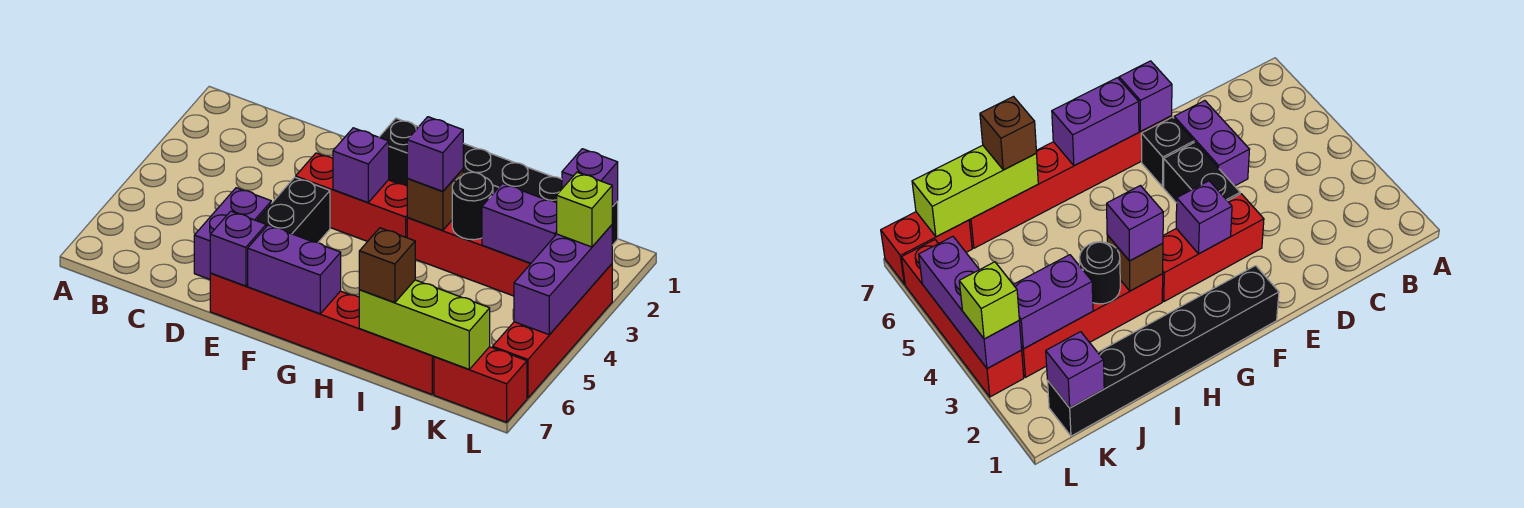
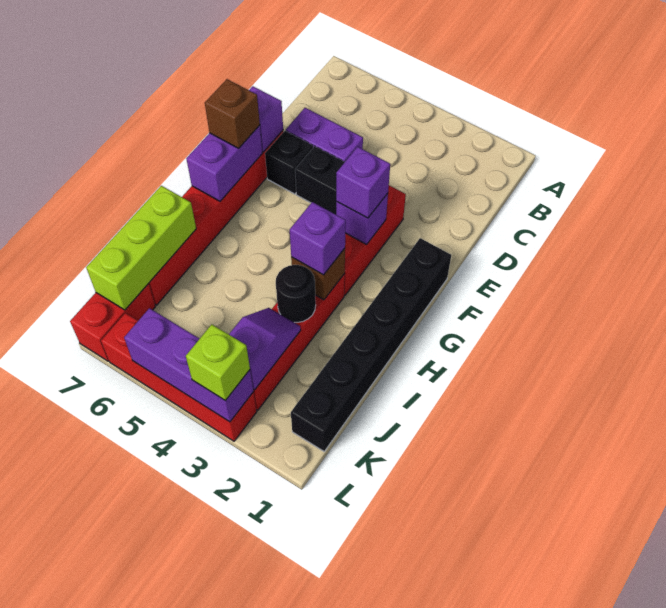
brown brick I7 level 3 -> brown brick F7 level 3
purple brick J3:K3 level 2 -> purple slope J3:K3 level 2 top K
purple brick K1 level 2 -> purple brick F3 level 3

